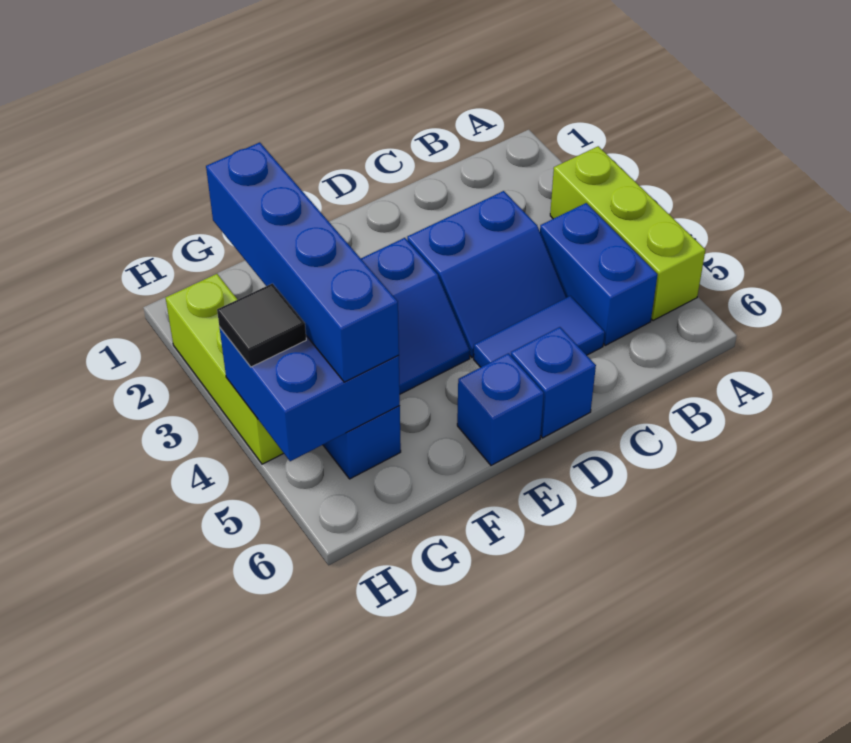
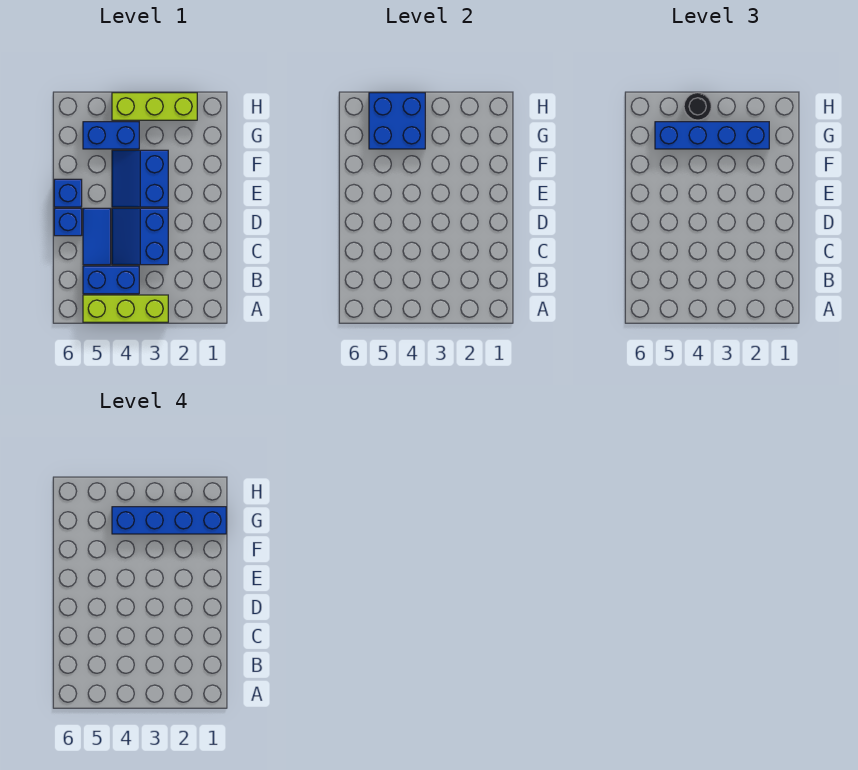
none -> blue brick G1:G4 level 4
black tile H4 level 3 -> black round brick H4 level 3

